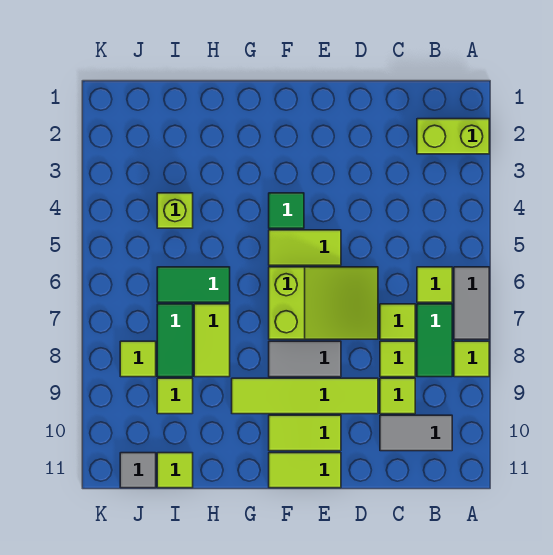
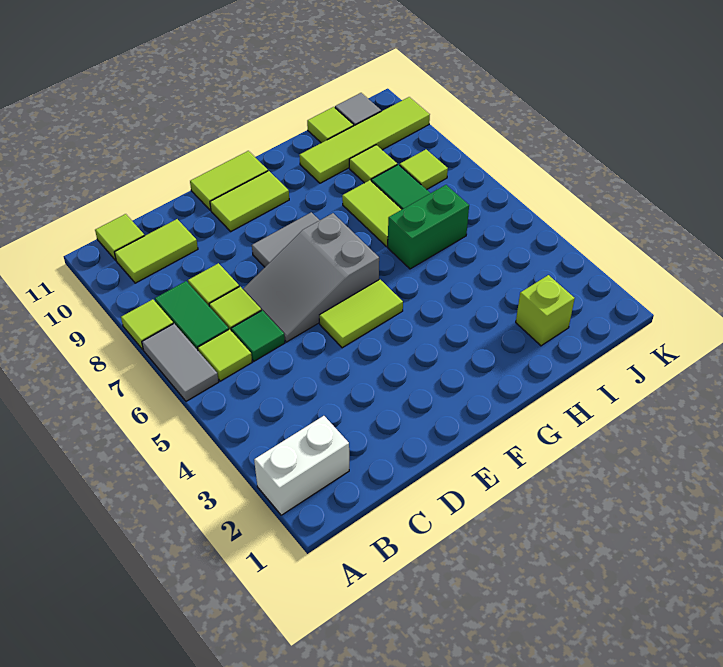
lime brick A2:B2 level 1 -> white brick A2:B2 level 1
grey tile B10:C10 level 1 -> lime tile B10:C10 level 1
lime tile C9 level 1 -> lime tile B11 level 1
lime slope D6:F7 level 1 top F -> grey slope D6:F7 level 1 top F
lime tile D9:G9 level 1 -> lime tile H10:K10 level 1
green tile F4 level 1 -> green tile C6 level 1
green tile H6:I6 level 1 -> green brick H6:I6 level 1
lime brick I4 level 1 -> lime brick I2 level 1

